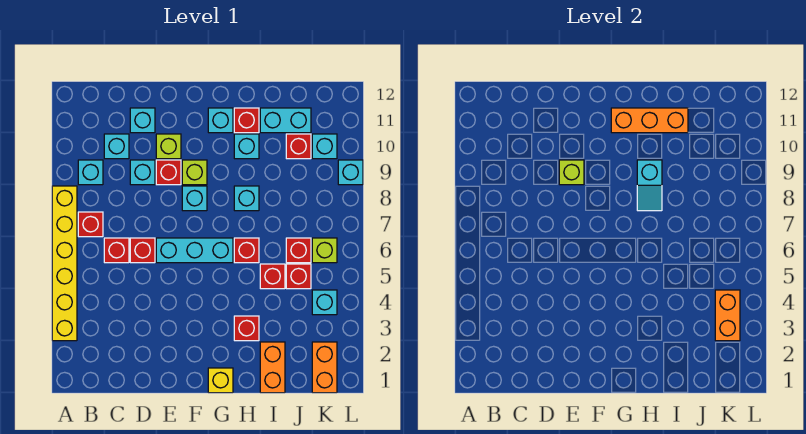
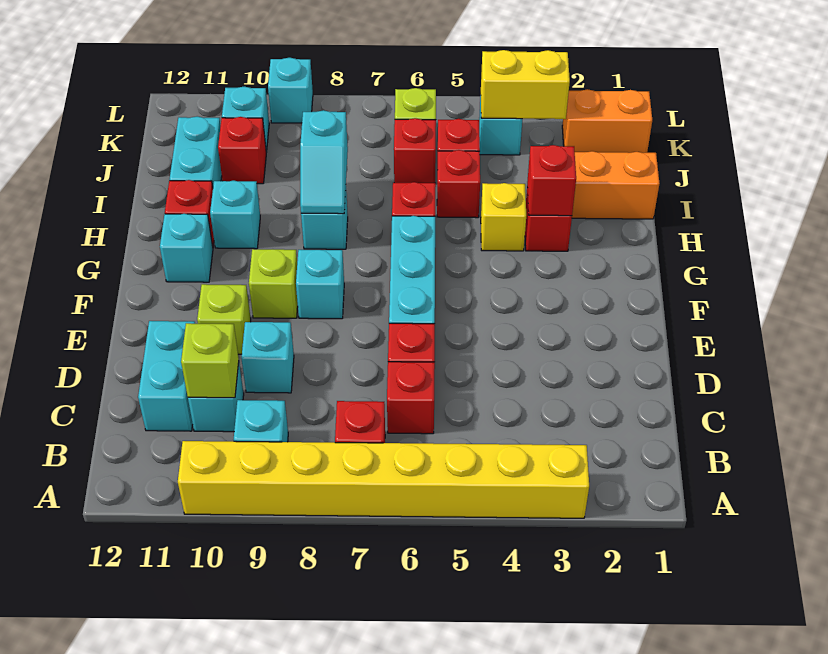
yellow brick A3:A8 level 1 -> yellow brick A3:A10 level 1
cyan brick D11 level 1 -> cyan brick C11:D11 level 1
red brick E9 level 1 -> red brick H3 level 2
lime brick E9 level 2 -> lime brick C10 level 2
yellow brick G1 level 1 -> yellow brick H4 level 1
orange brick G11:I11 level 2 -> none
cyan slope H8:H9 level 2 top 9 -> cyan slope H8:I8 level 2 top I
orange brick K3:K4 level 2 -> yellow brick K3:K4 level 2

